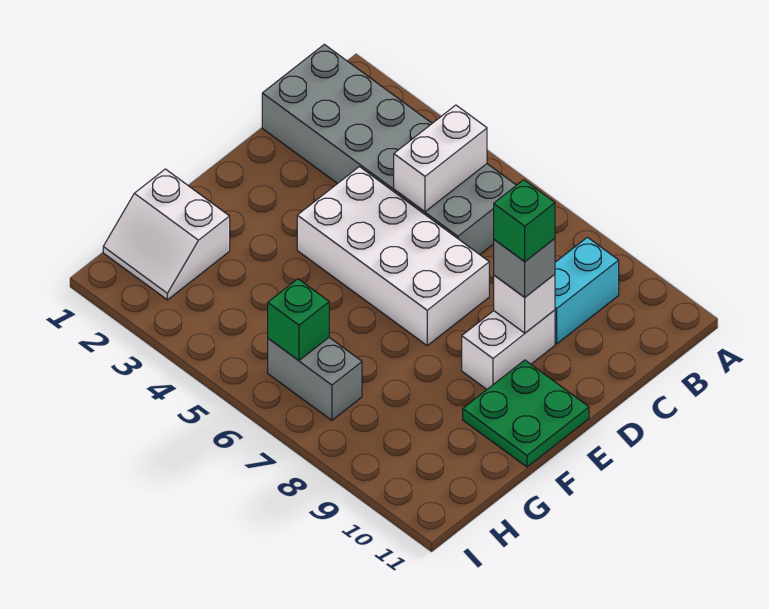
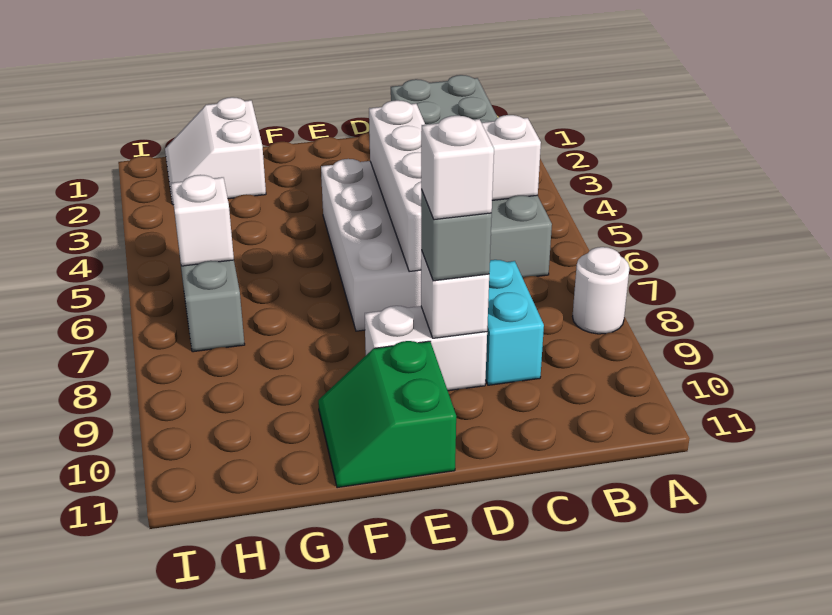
none -> white round brick A8 level 1
cyan brick B9:C9 level 1 -> cyan brick C8:C9 level 1
none -> white brick D4:D7 level 2
green brick D9 level 4 -> white brick D9 level 4
green plate E10:F11 level 1 -> green slope E10:F11 level 1 top E
green brick H6 level 2 -> white brick H6 level 2

